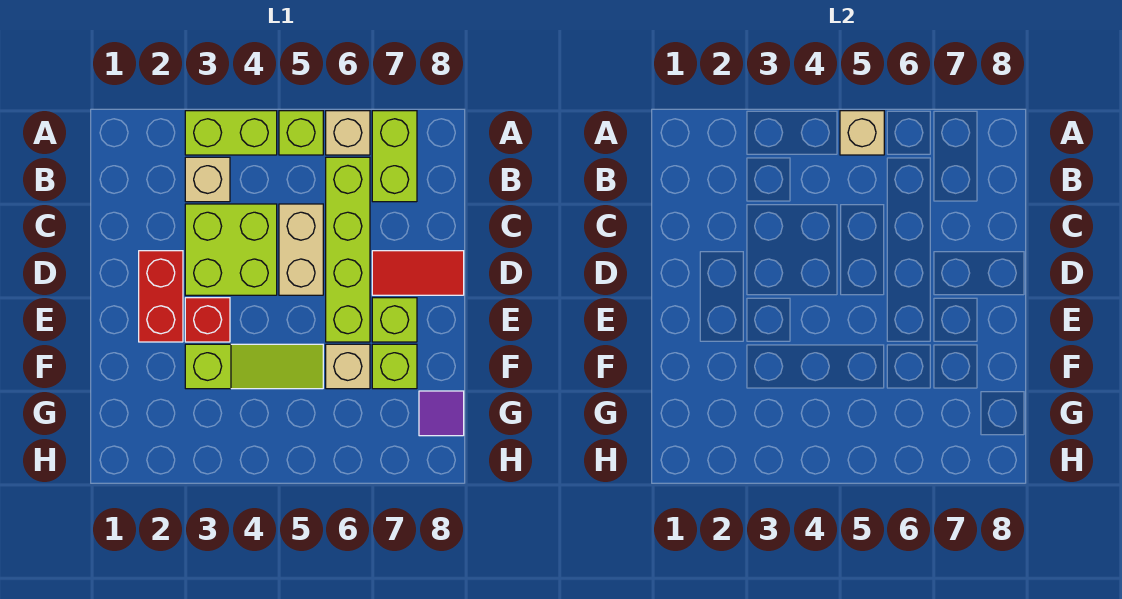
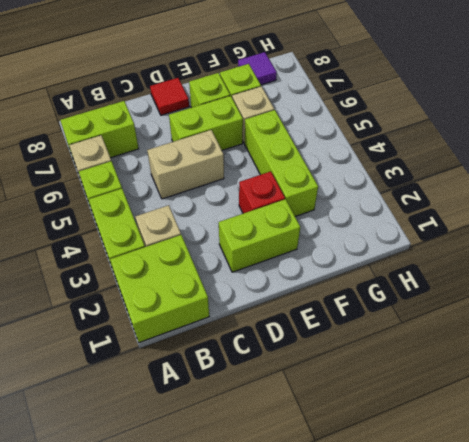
tan brick A5 level 2 -> none
lime brick B6:E6 level 1 -> lime brick D6:E6 level 1
lime brick C3:D4 level 1 -> lime brick A1:B2 level 1
red brick D2:E2 level 1 -> lime brick D2:E2 level 1
red tile D7:D8 level 1 -> red tile D8 level 1
lime slope F3:F5 level 1 top 3 -> lime brick F3:F5 level 1

